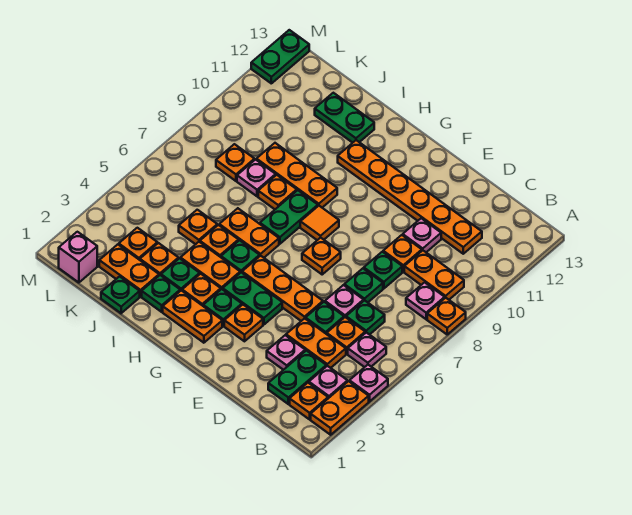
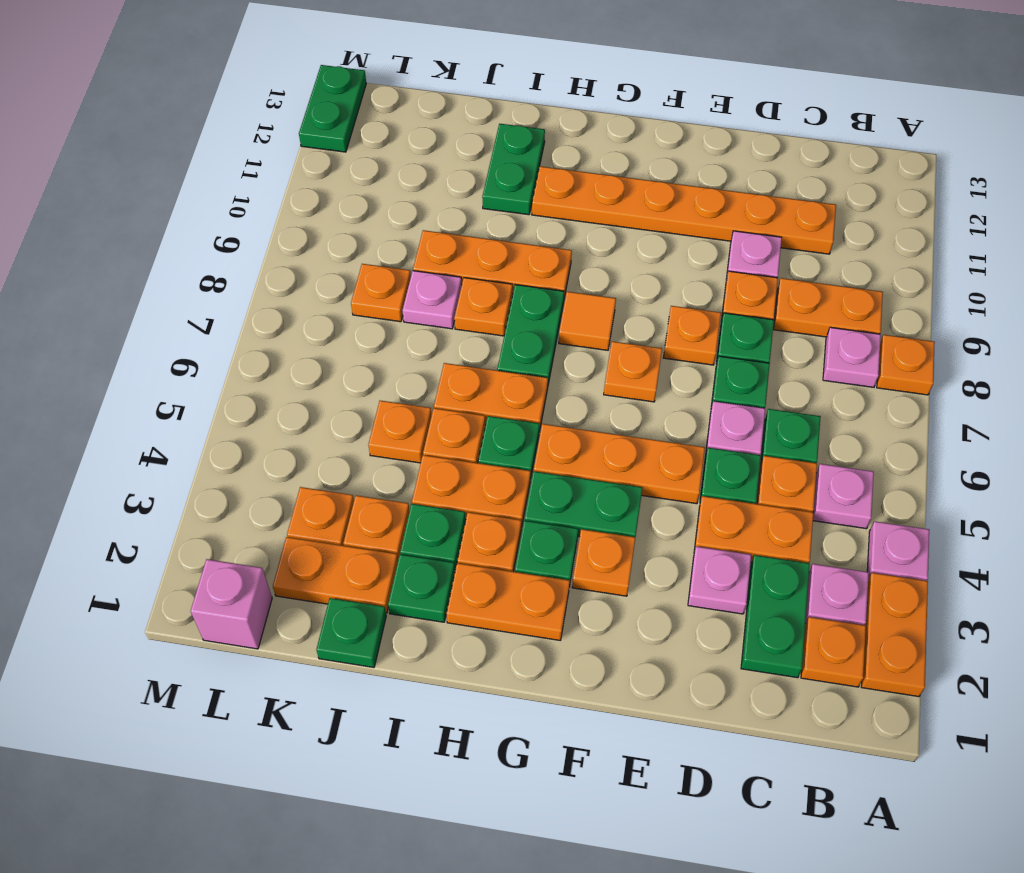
none -> orange plate E8 level 1
green plate I12:J12 level 1 -> green plate I11:I12 level 1

